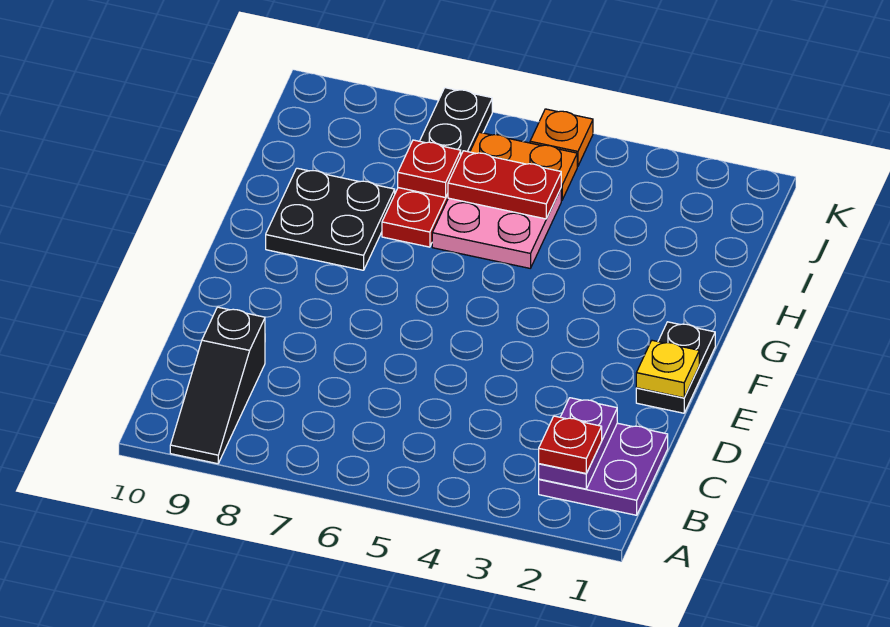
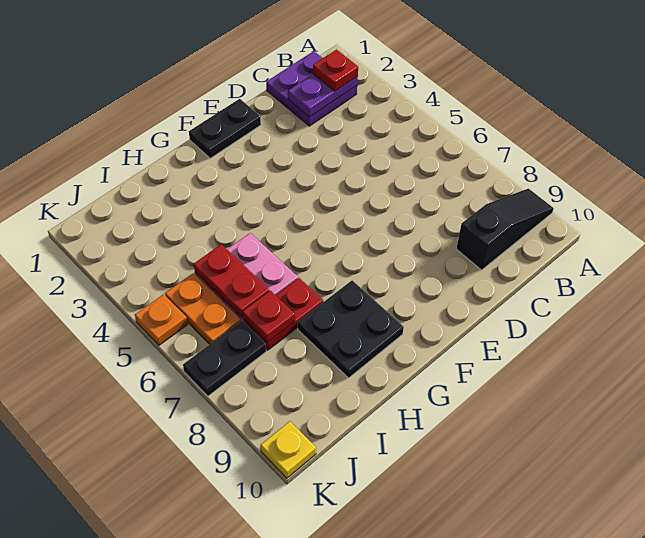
yellow plate E1 level 2 -> yellow plate K10 level 1

